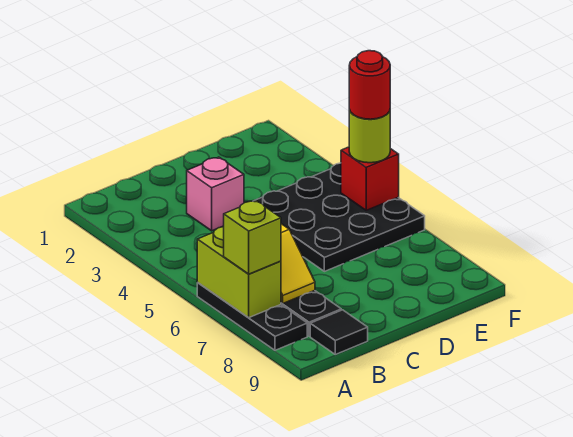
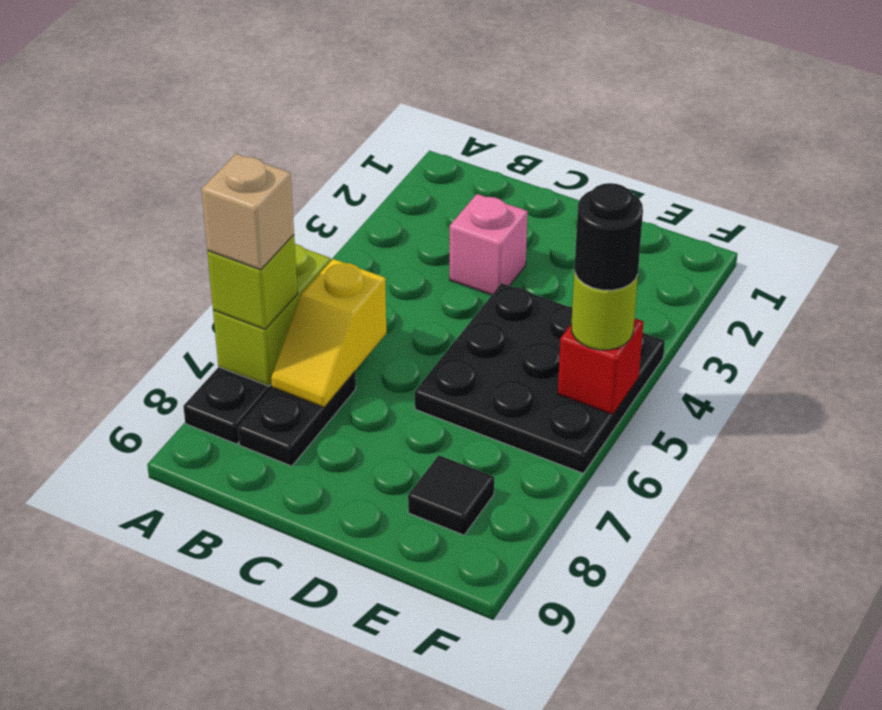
none -> tan brick A7 level 4
black tile B9 level 1 -> black tile E8 level 1
red round brick F5 level 4 -> black round brick F5 level 4

